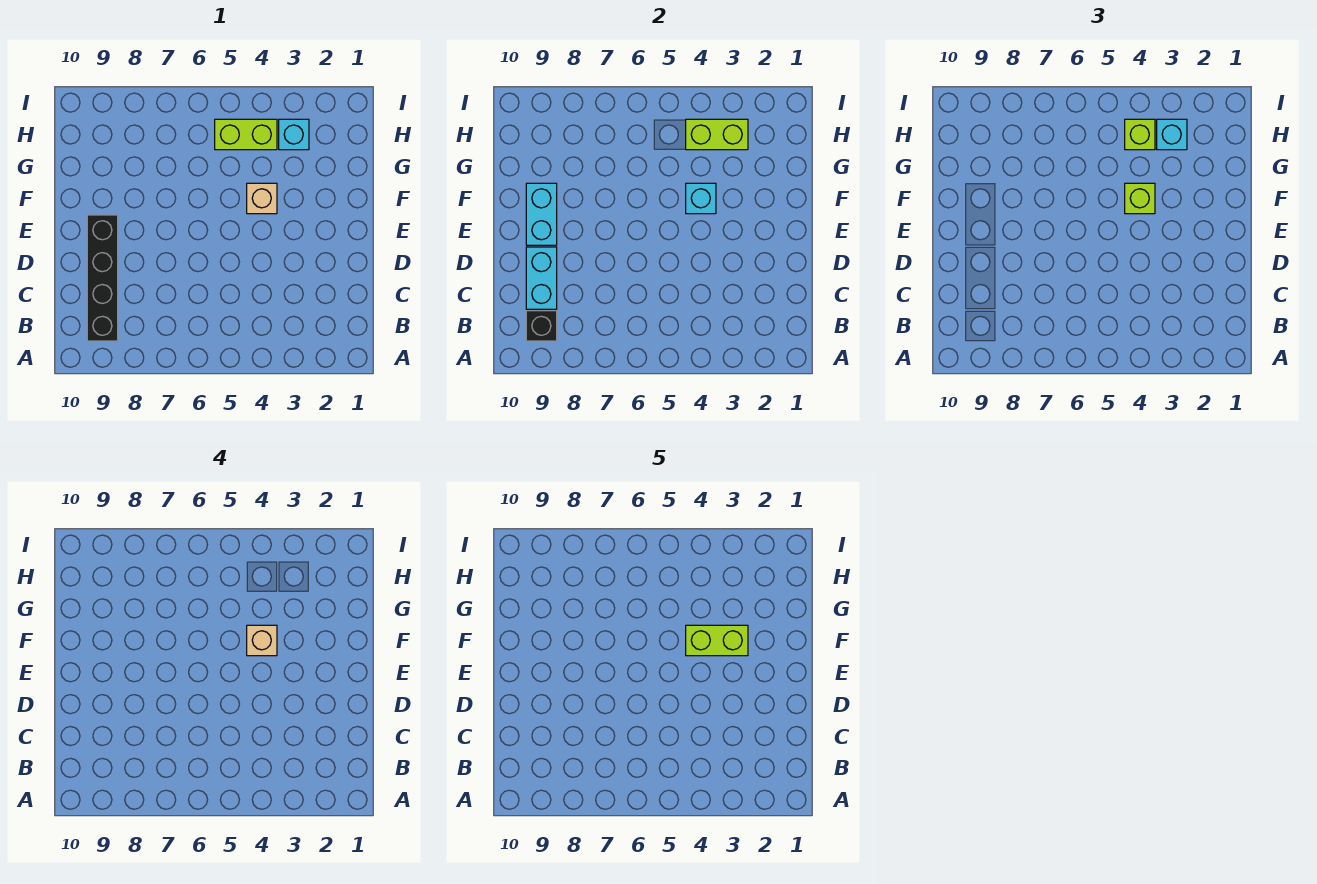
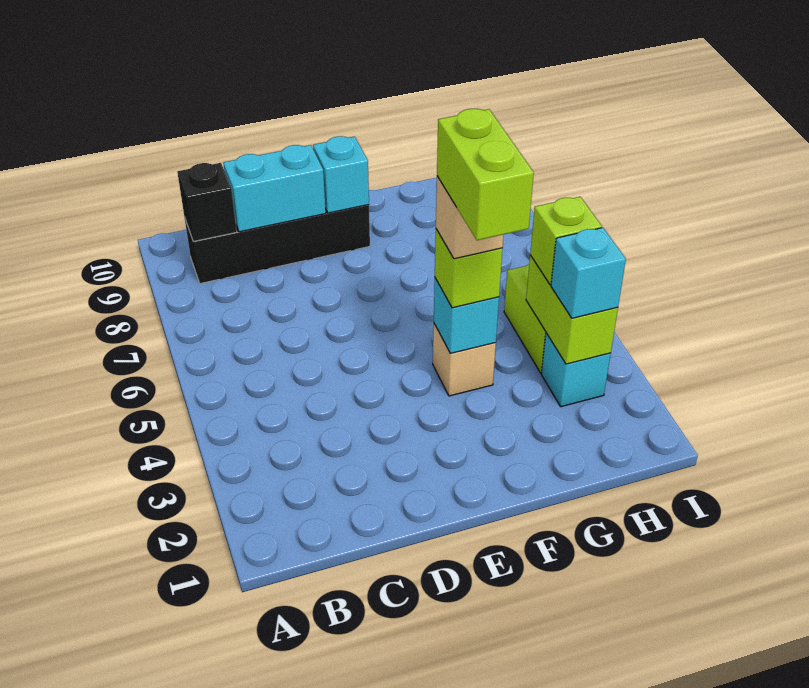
cyan brick E9:F9 level 2 -> cyan brick E9 level 2

